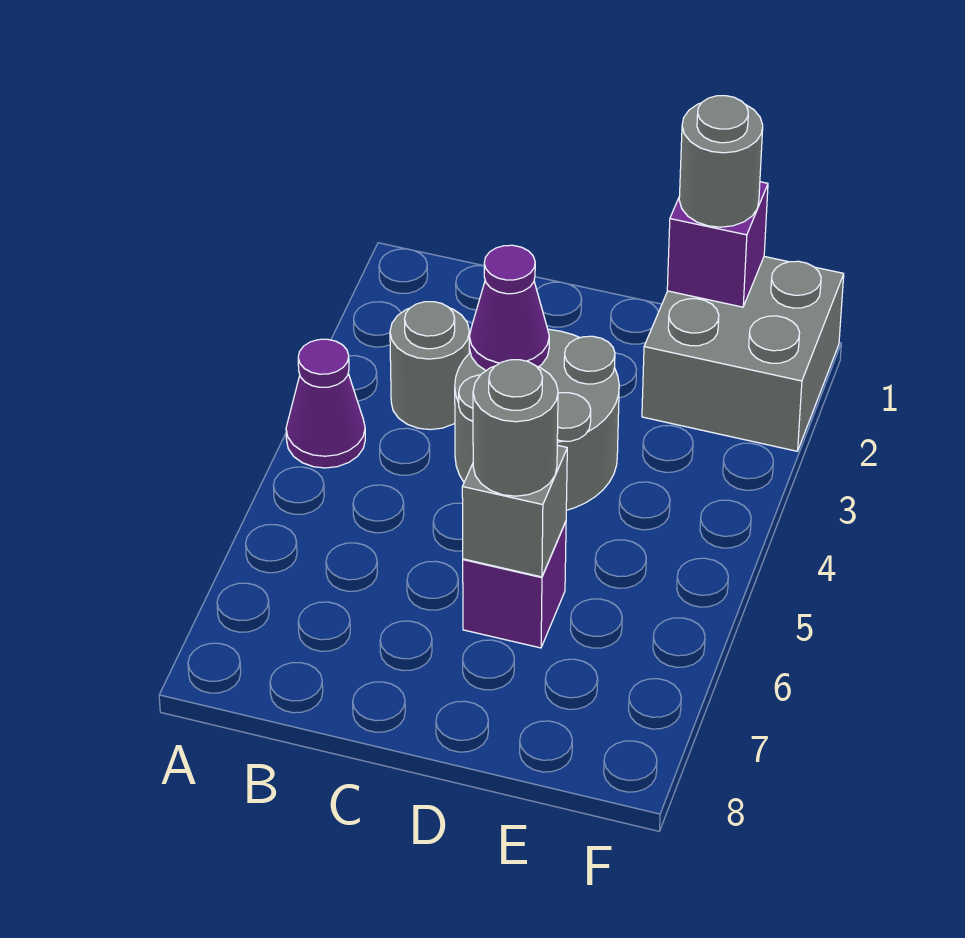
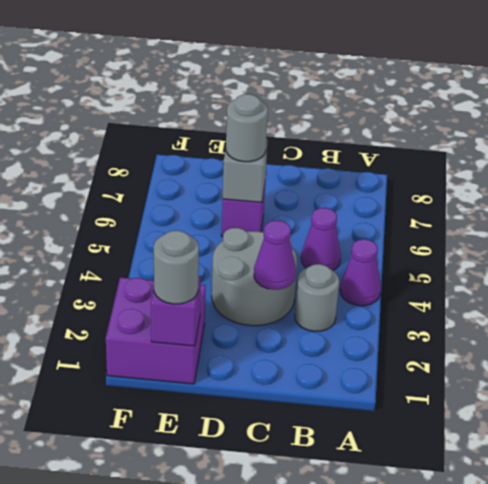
none -> purple cone B5 level 1
grey brick E1:F2 level 1 -> purple brick E1:F2 level 1

